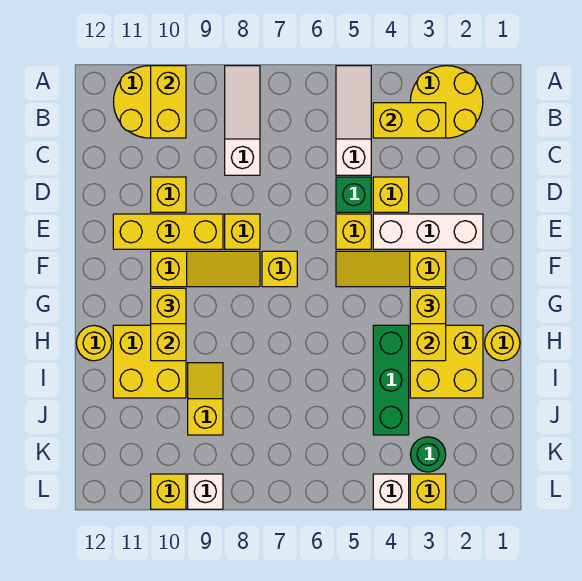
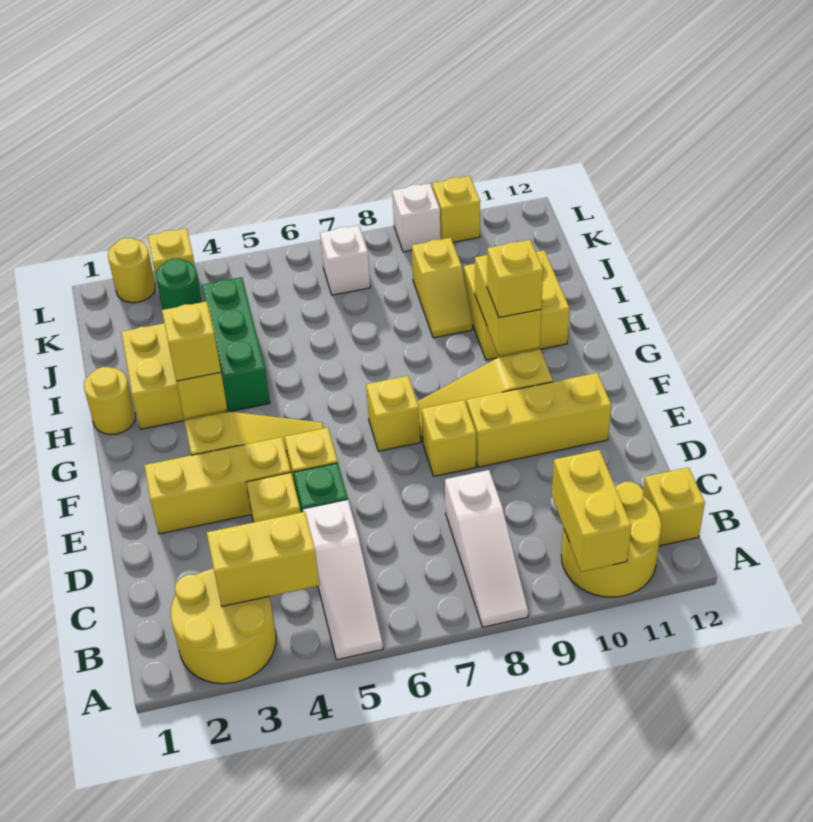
yellow brick D10 level 1 -> yellow brick B12 level 1
white brick E2:E4 level 1 -> yellow brick E2:E4 level 1
yellow round brick H12 level 1 -> yellow round brick L2 level 1
white brick L4 level 1 -> white brick K7 level 1

